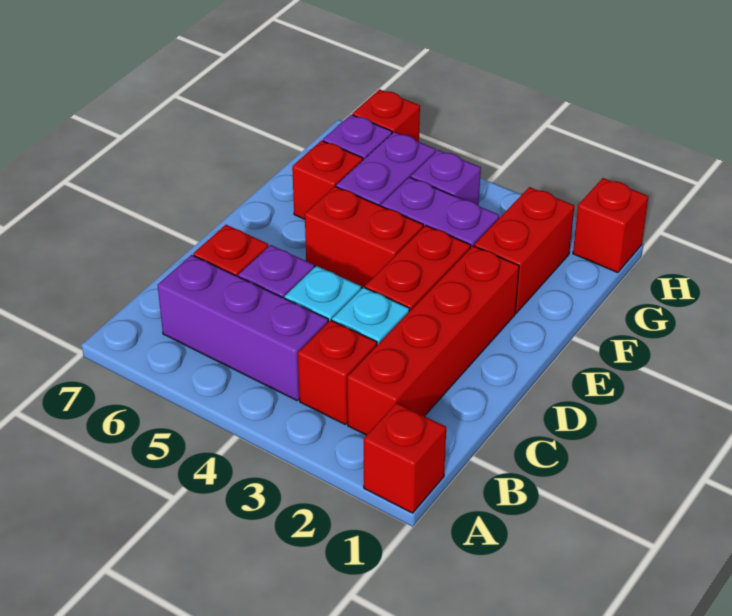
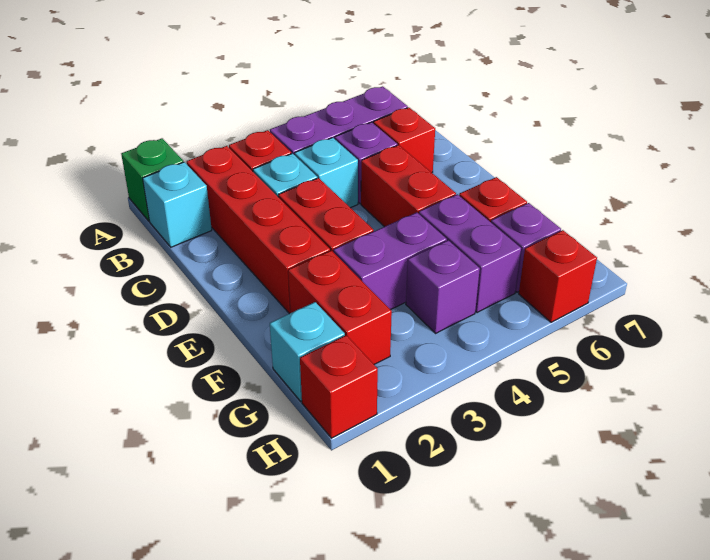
red brick A1 level 1 -> green brick A1 level 1
none -> cyan brick B1 level 1
red brick E4:E5 level 1 -> red brick D5:E5 level 1
none -> cyan brick G1 level 1

